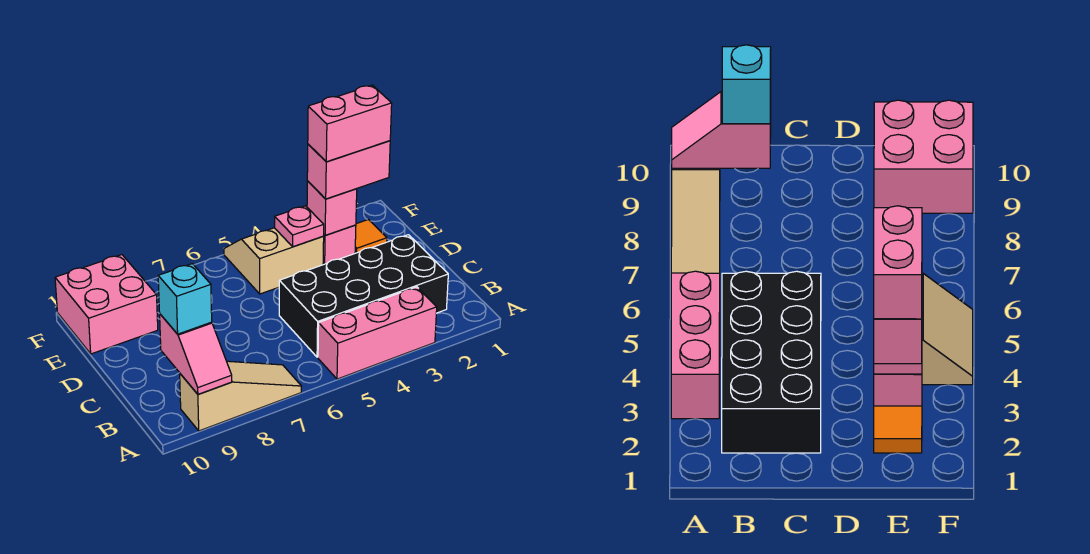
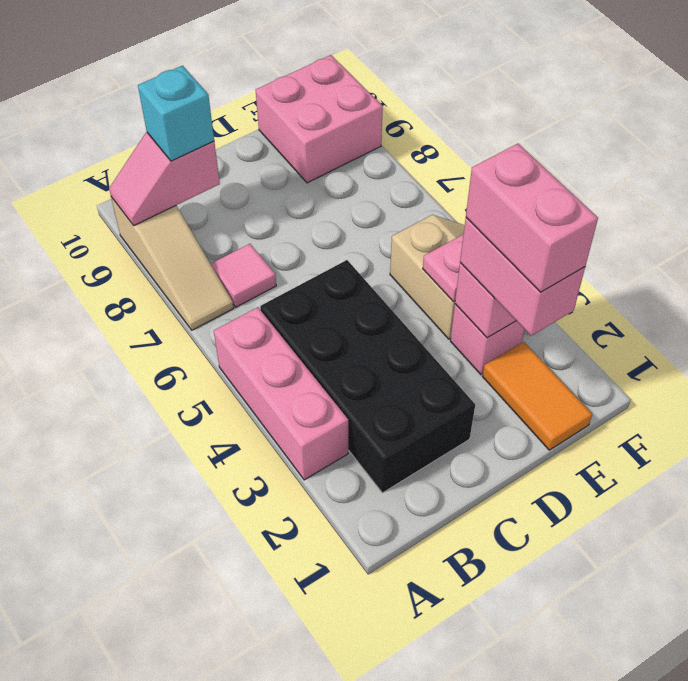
none -> pink tile B7 level 1
orange tile E2 level 1 -> orange tile E1:E2 level 1

